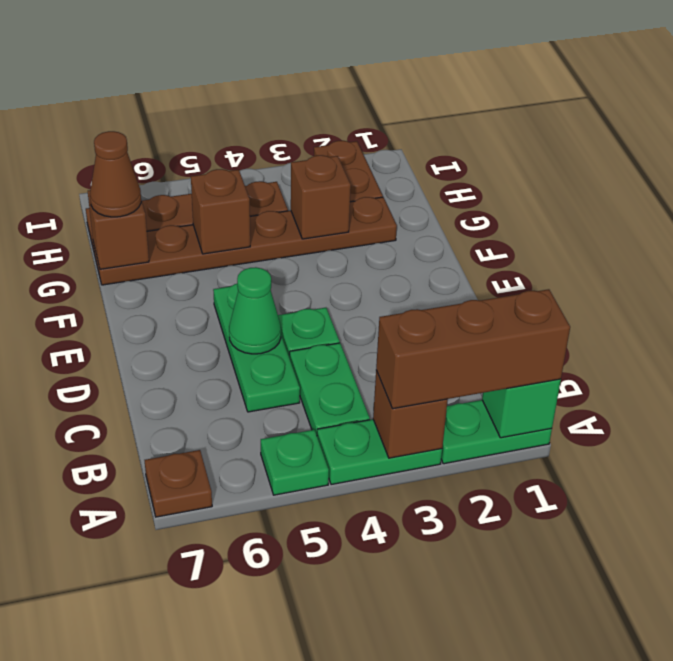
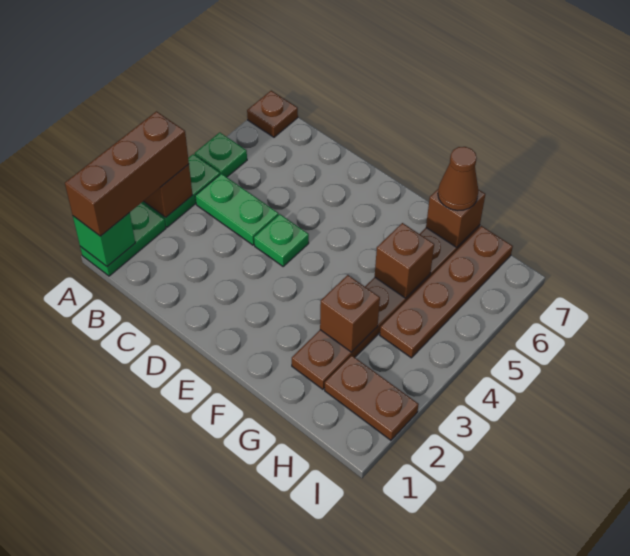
green plate C5:E5 level 1 -> none
green cone D5 level 2 -> none

